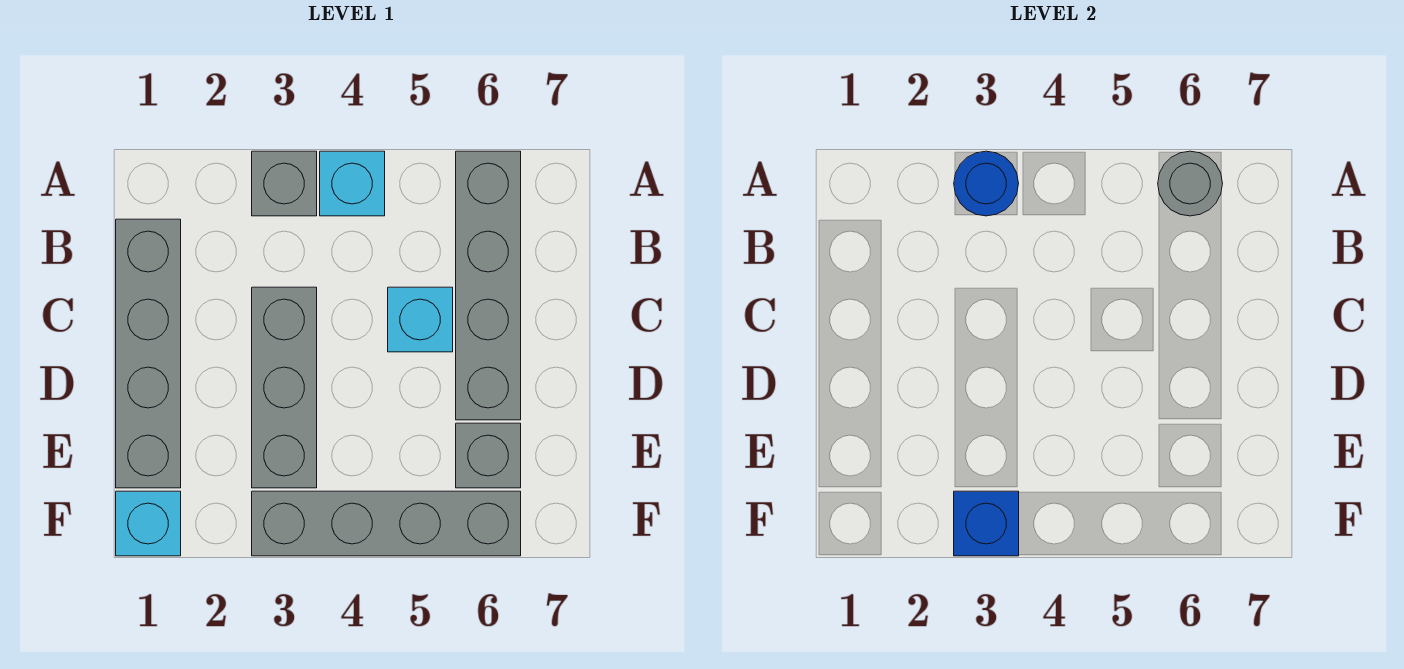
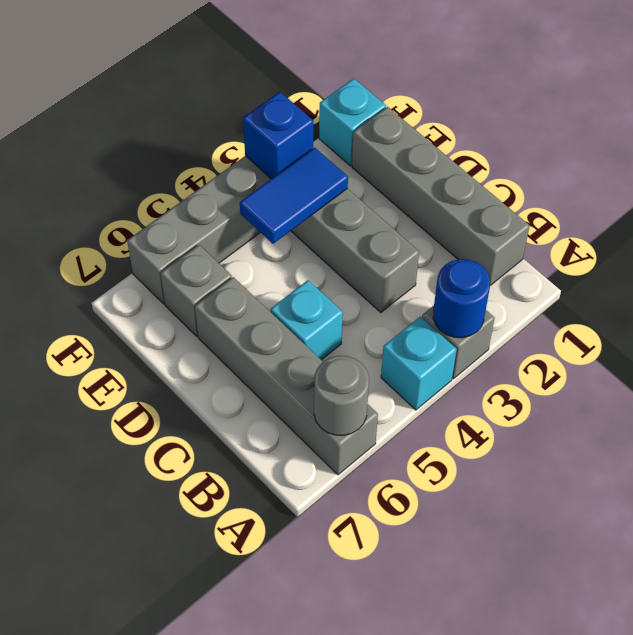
none -> blue tile E3:E4 level 2

